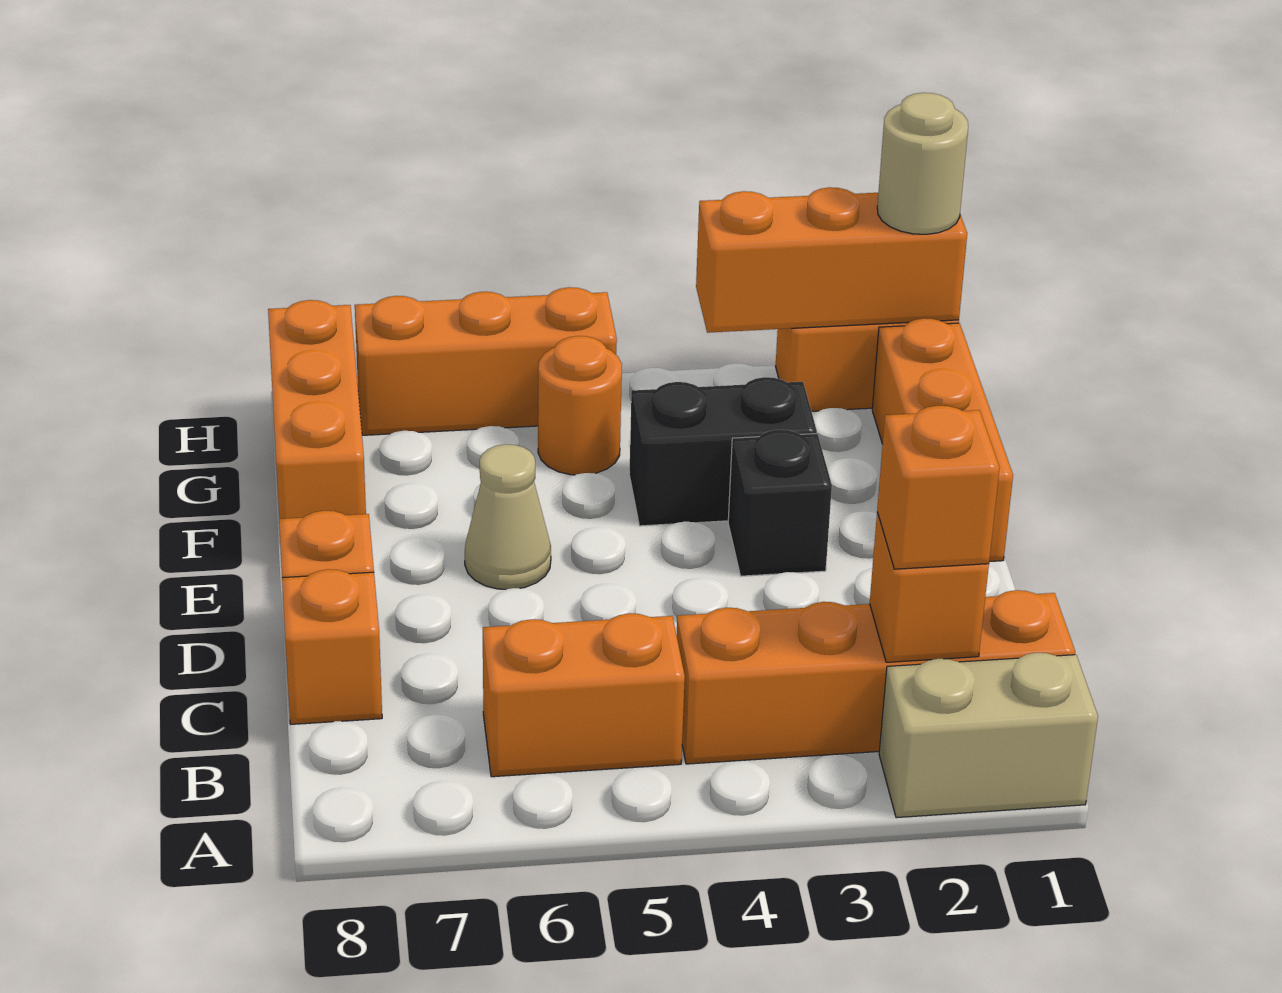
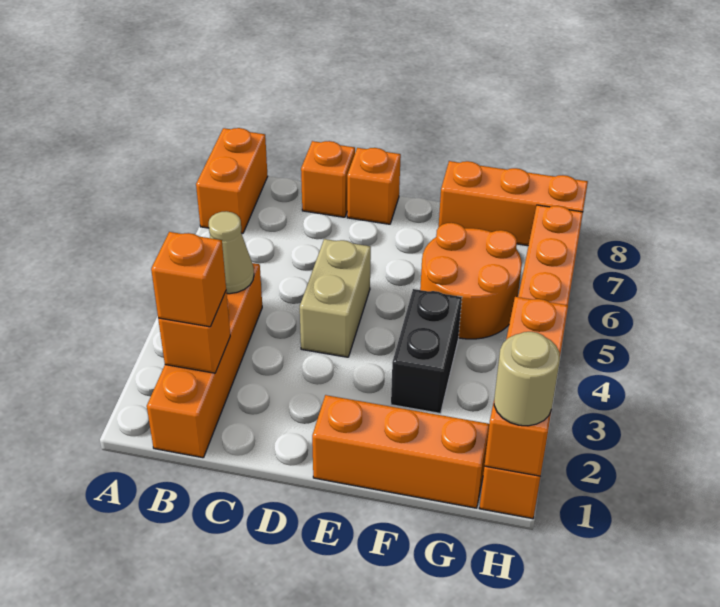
tan brick A1:A2 level 1 -> tan brick D4:D5 level 1
orange brick B5:B6 level 1 -> orange brick A7:A8 level 1
black brick E3 level 1 -> none
tan cone E6 level 1 -> tan cone B4 level 2
orange round brick G5 level 1 -> orange round brick F5:G6 level 1

